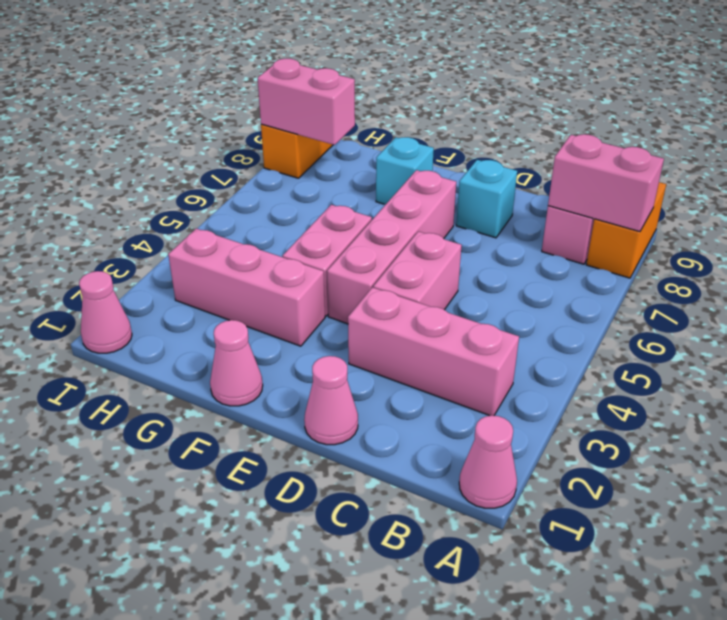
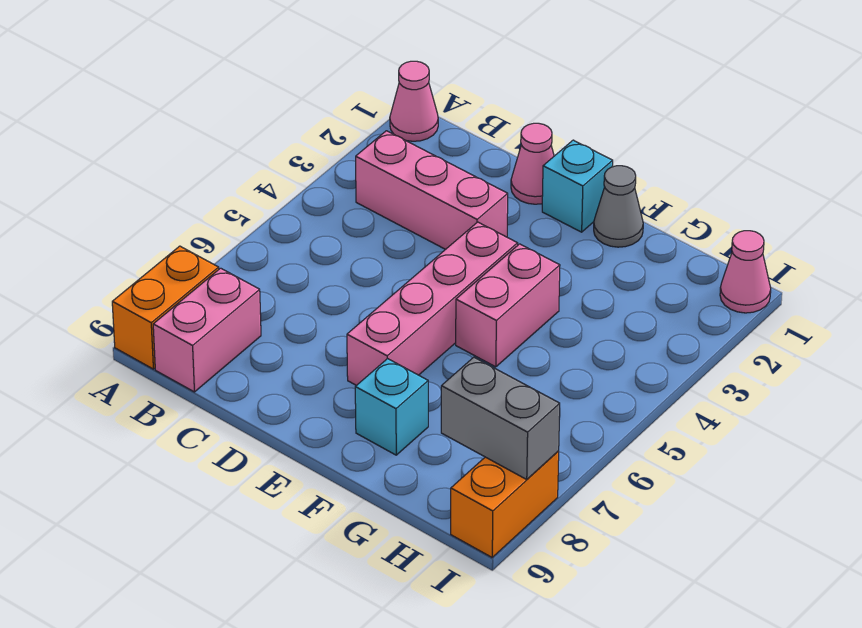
pink brick A8:B8 level 2 -> none
pink brick D4:D5 level 1 -> none
cyan brick D8 level 1 -> cyan brick E1 level 1
pink cone F1 level 1 -> grey cone F1 level 1
pink brick F3:H3 level 1 -> none
pink brick H8:I8 level 2 -> grey brick H8:I8 level 2

